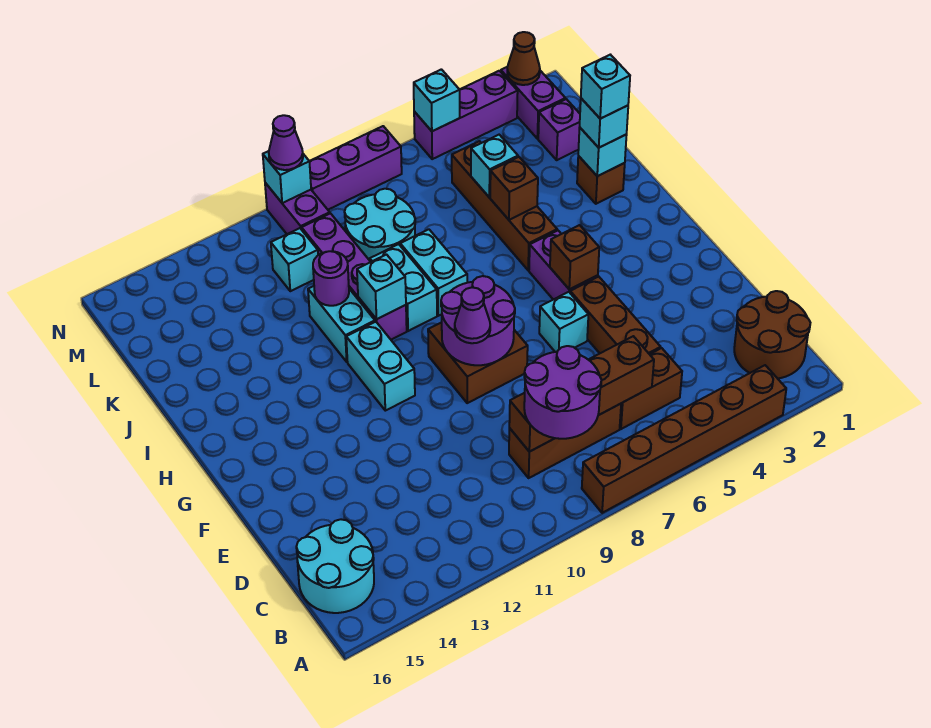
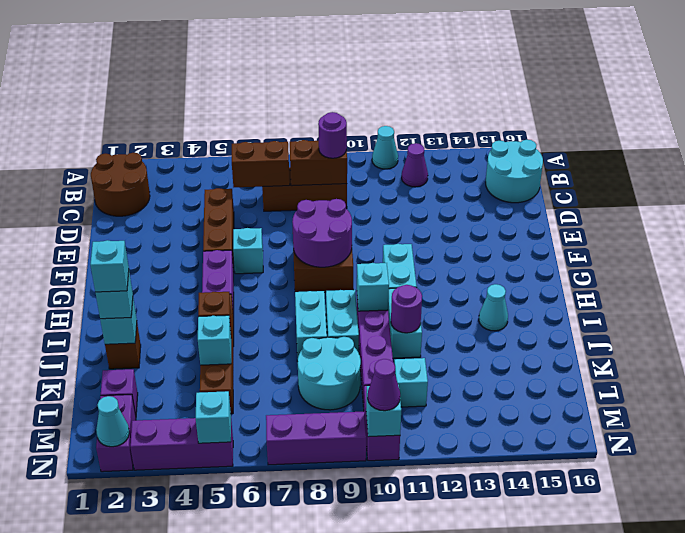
brown brick A3:A8 level 1 -> none
none -> cyan cone A11 level 1
purple round brick B8:C9 level 3 -> purple round brick C9 level 3
brown brick C5:C6 level 1 -> none
purple cone F9 level 3 -> purple cone B12 level 1
brown brick G5 level 2 -> none
none -> cyan cone I14 level 1
brown cone N2 level 2 -> cyan cone N2 level 2

